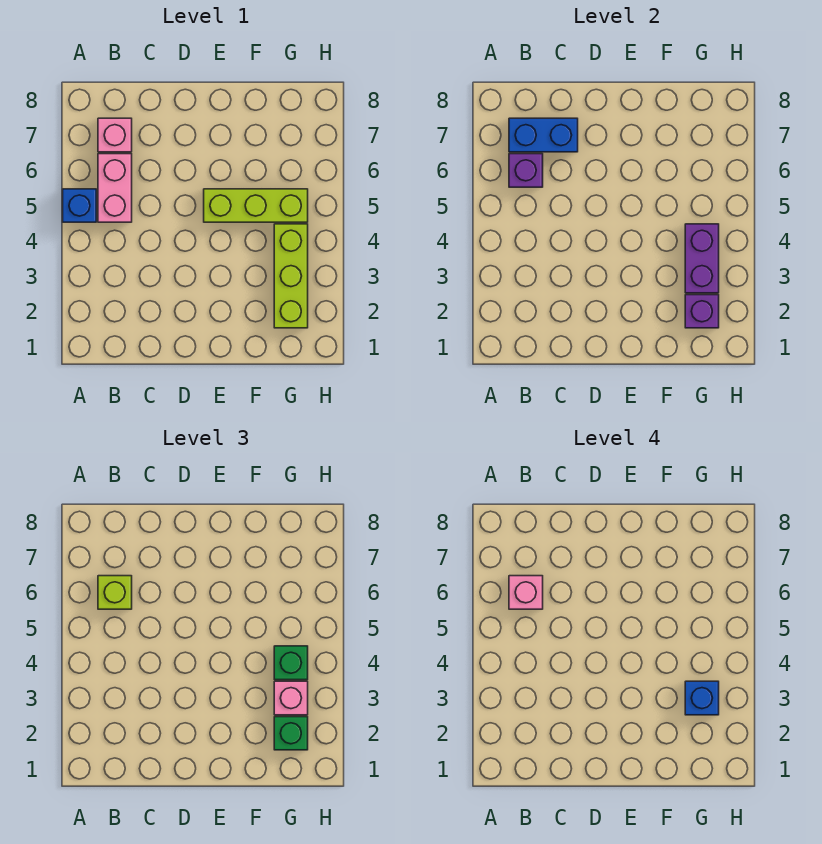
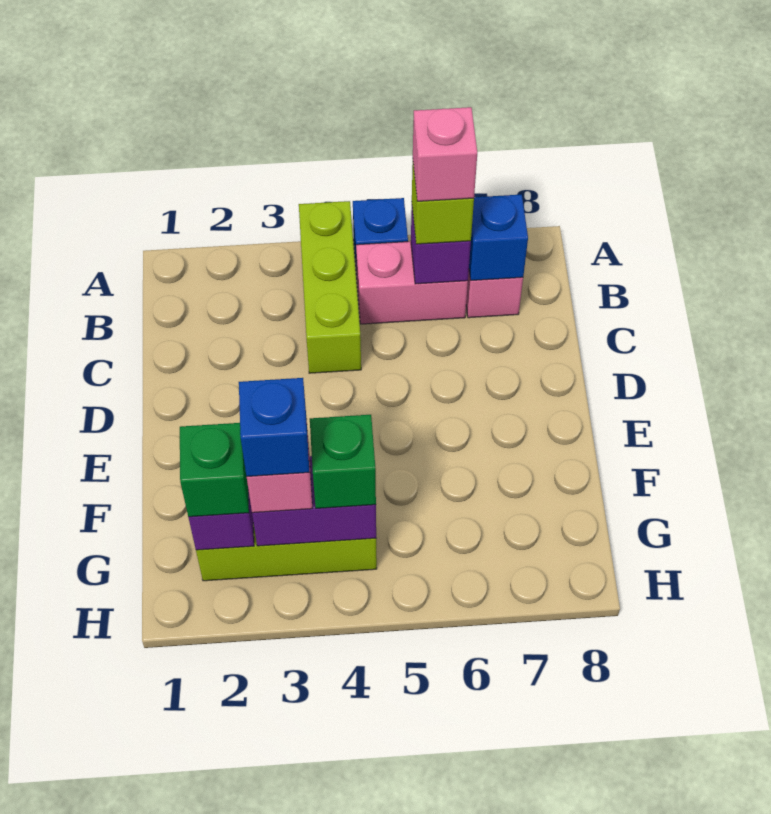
blue brick B7:C7 level 2 -> blue brick B7 level 2
lime brick E5:G5 level 1 -> lime brick A4:C4 level 1

